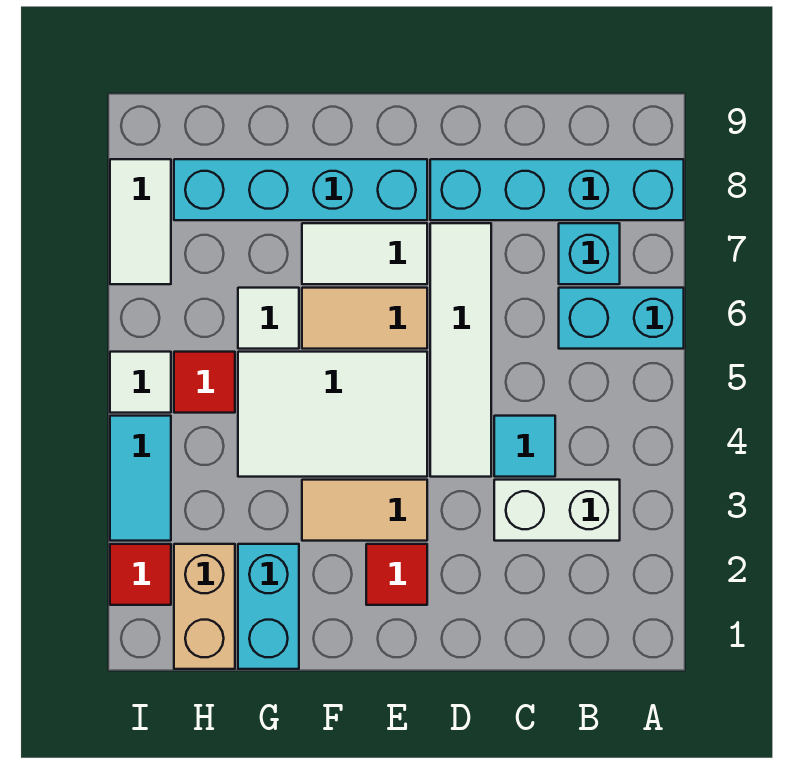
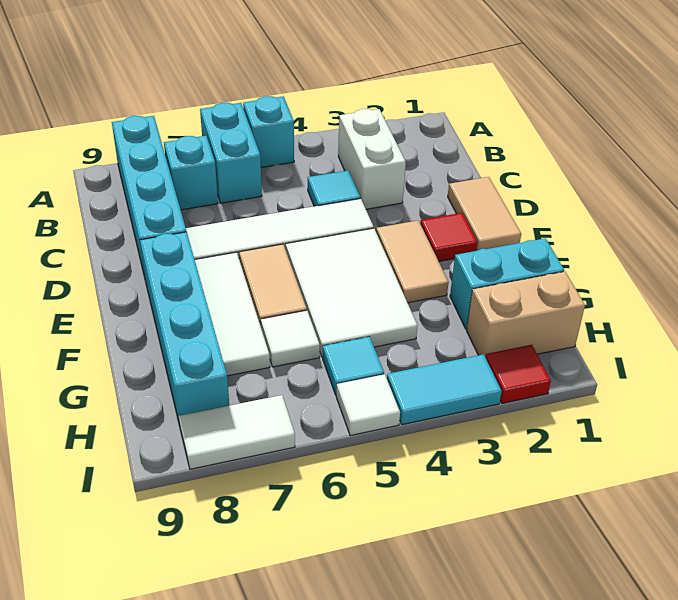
none -> cyan brick A5 level 1
none -> tan tile D1:E1 level 1
white tile E7:F7 level 1 -> white tile E7:G7 level 1
red tile H5 level 1 -> cyan tile H5 level 1

